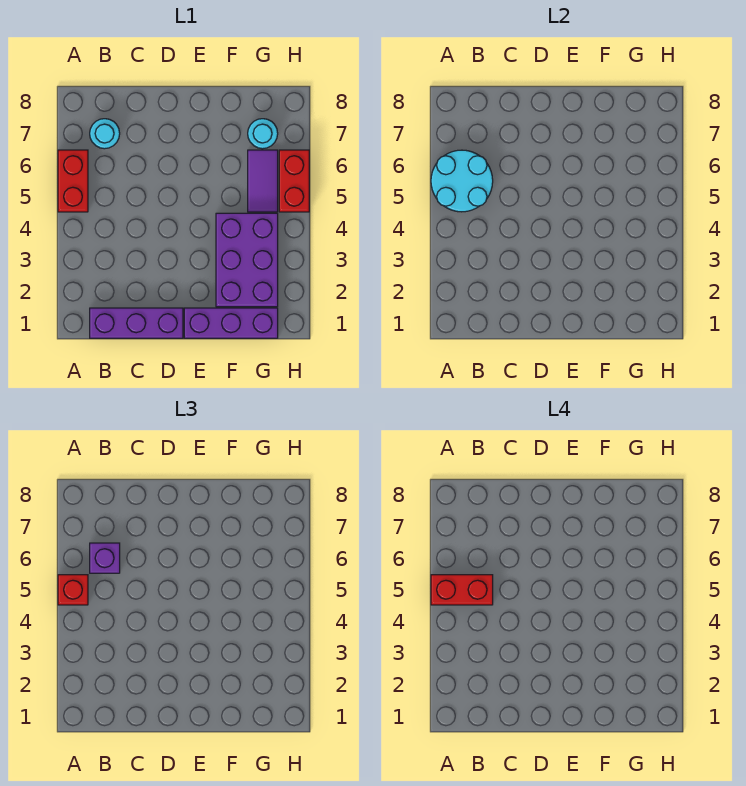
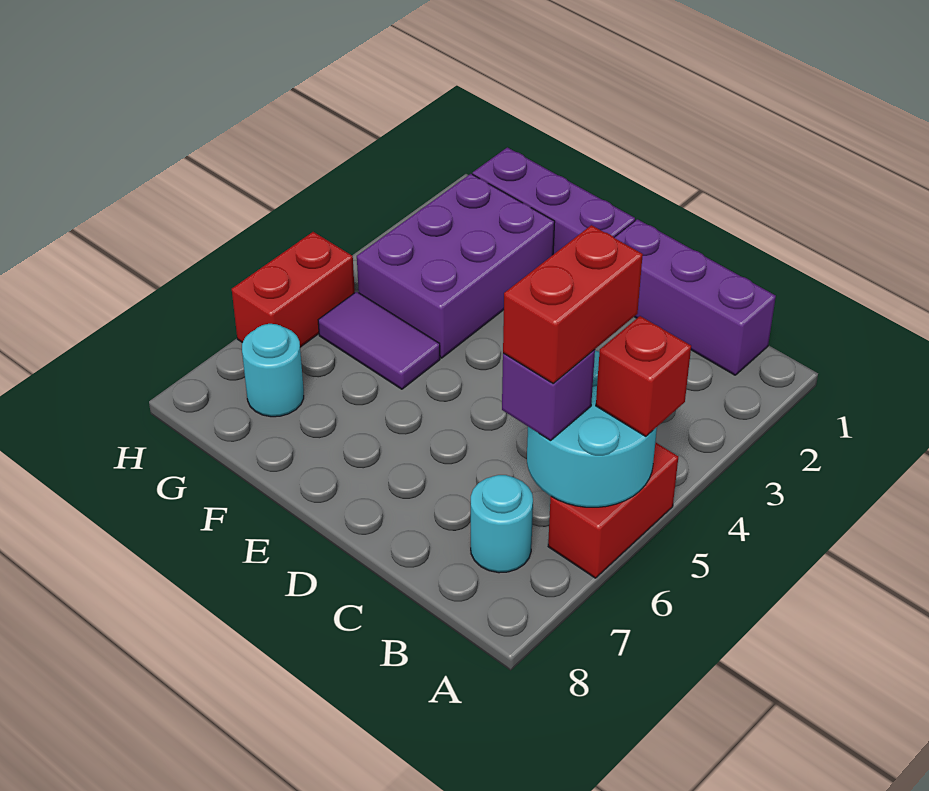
red brick A5:B5 level 4 -> red brick B5:B6 level 4
purple tile G5:G6 level 1 -> purple tile F5:G5 level 1

